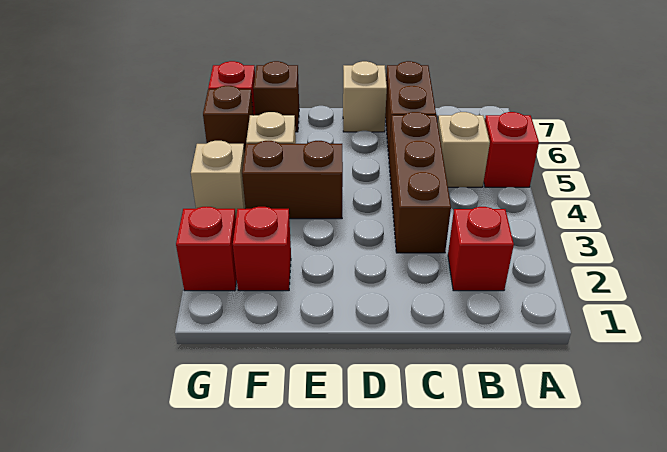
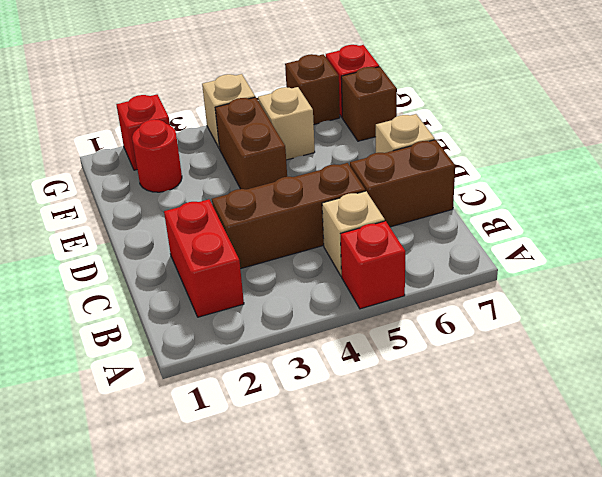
red brick B2 level 1 -> red brick B2:C2 level 1
red brick F2 level 1 -> red round brick F2 level 1

